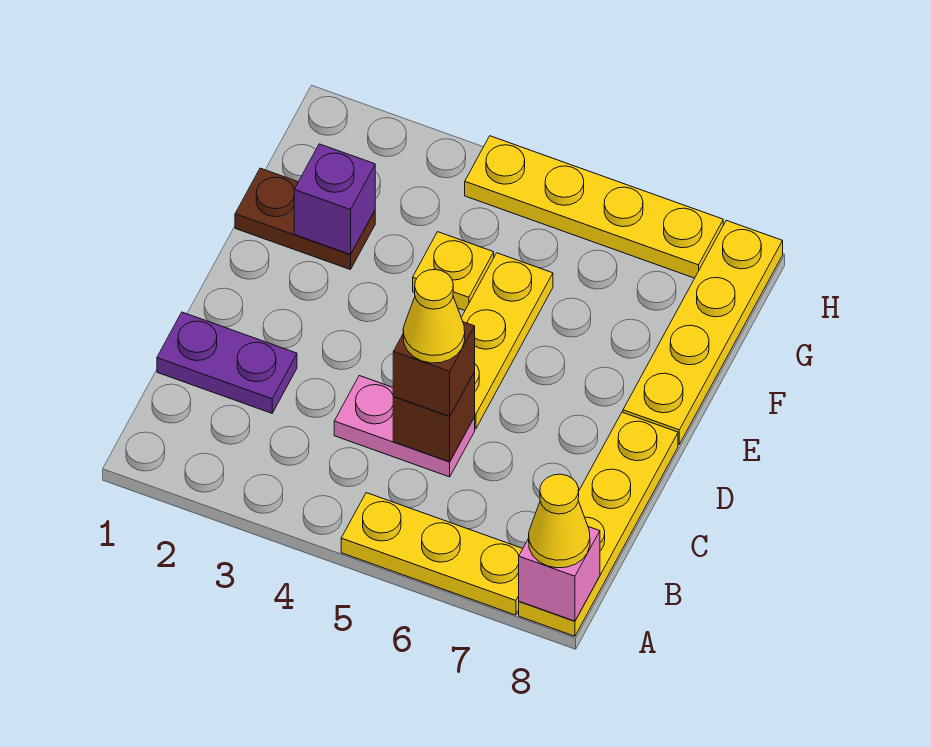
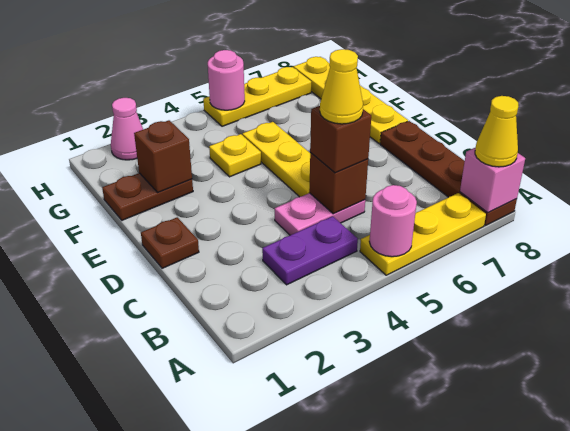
none -> pink round brick A5 level 2
yellow plate A8:D8 level 1 -> brown plate A8:D8 level 1
purple plate C1:C2 level 1 -> purple plate B3:B4 level 1
none -> brown plate D1 level 1
purple brick F2 level 2 -> brown brick F2 level 2
none -> pink cone H2 level 1
yellow plate H4:H7 level 1 -> yellow plate H5:H7 level 1
none -> pink round brick H5 level 2

